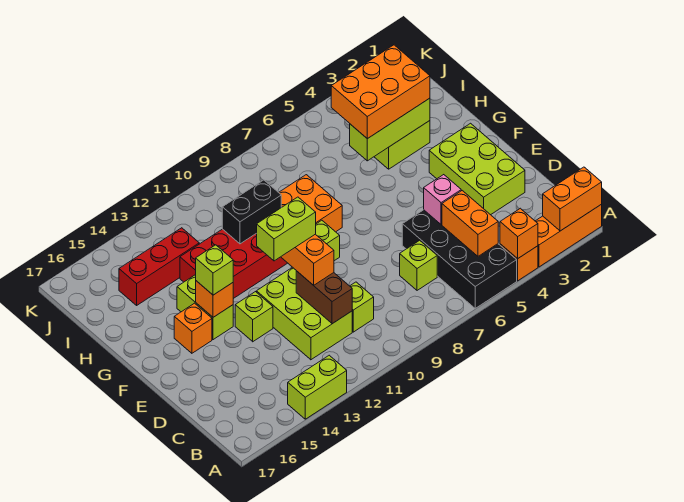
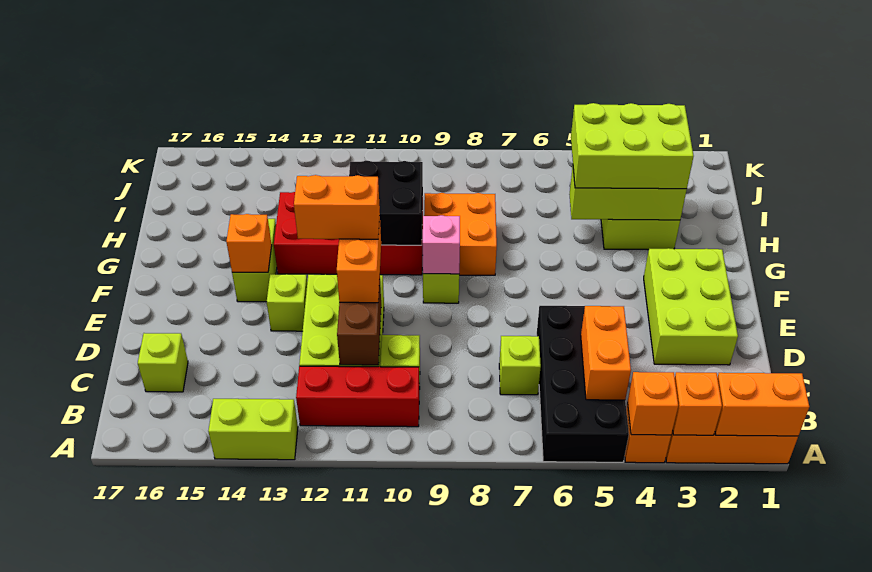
pink brick D5 level 2 -> pink brick F9 level 2
lime brick E11:E12 level 4 -> orange brick E11:E12 level 4
lime brick F14 level 3 -> lime brick C16 level 1
orange brick F15 level 1 -> orange brick A3 level 2
orange brick H3:I5 level 3 -> lime brick H3:I5 level 3
black brick H10:H11 level 2 -> black brick G10:H11 level 2
red brick I13:I15 level 1 -> red brick B10:B12 level 1

